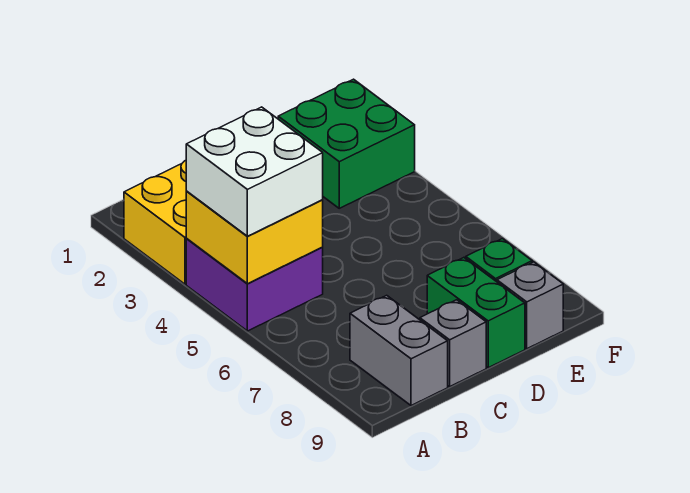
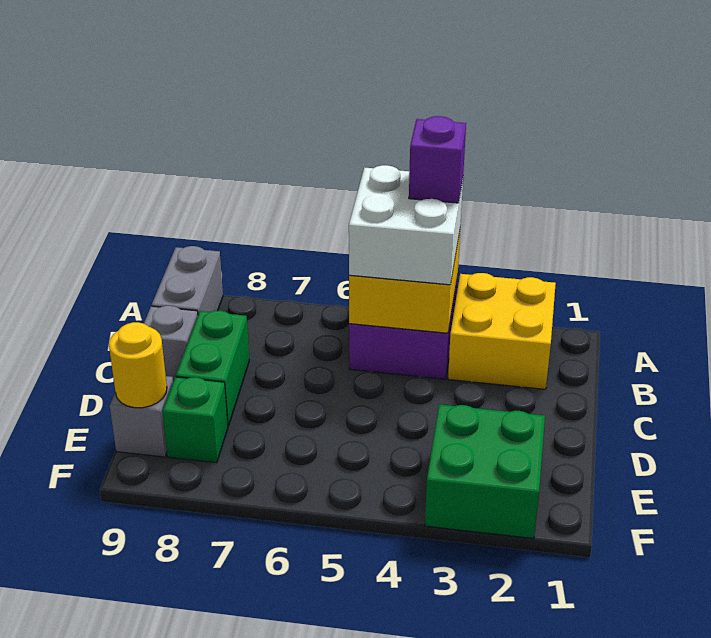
none -> purple brick A4 level 4
grey brick B8:B9 level 1 -> grey brick A9:B9 level 1
green brick D8:D9 level 1 -> green brick C8:D8 level 1
none -> yellow round brick E9 level 2

